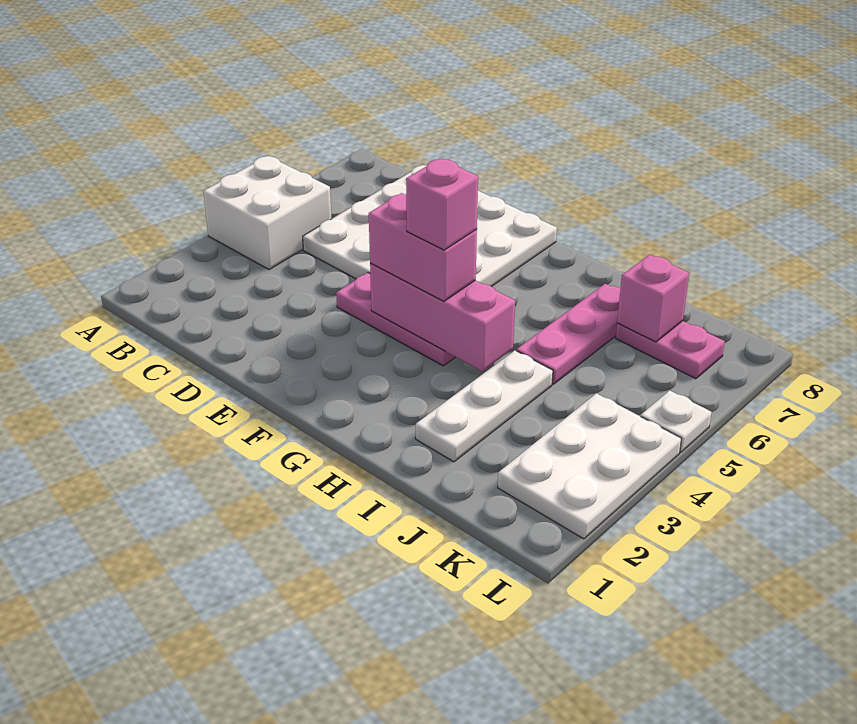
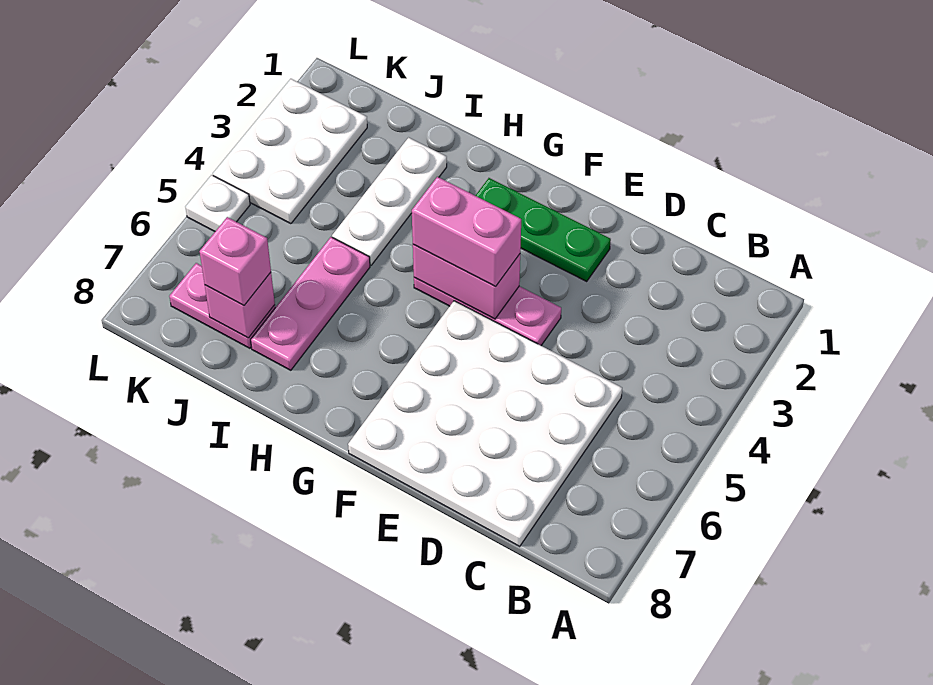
white brick A4:B5 level 1 -> none
none -> green plate E2:G2 level 1
pink brick F4:H4 level 2 -> pink brick F4:G4 level 2
pink brick G4 level 4 -> pink brick J7 level 3

